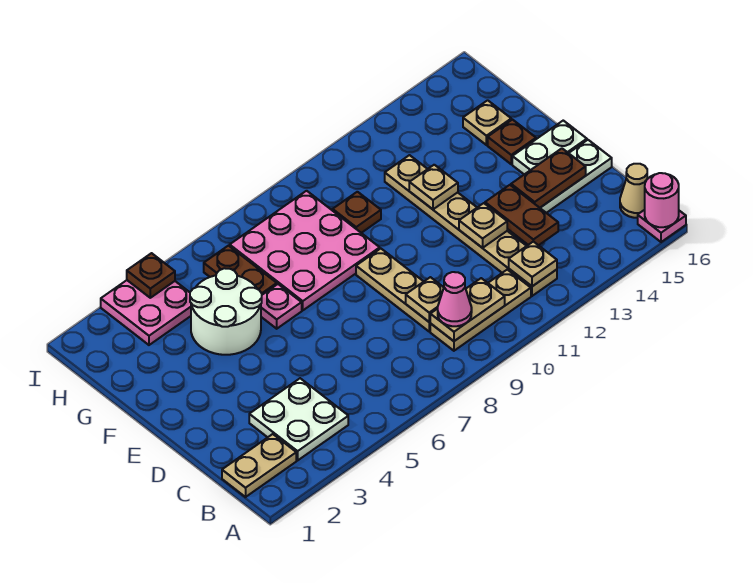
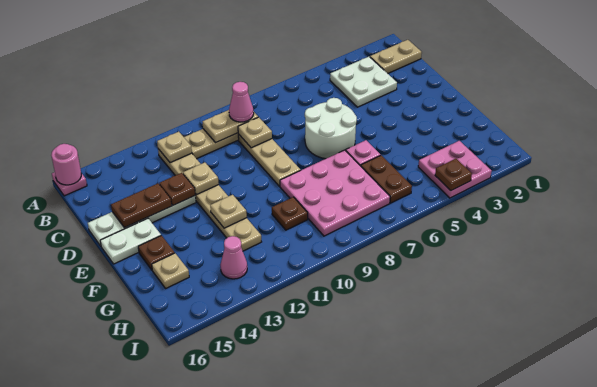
tan cone B16 level 1 -> none
brown plate C13:D13 level 2 -> brown plate D13 level 2
white round brick F4:G5 level 1 -> white round brick D6:E7 level 1
none -> pink cone H13 level 1

